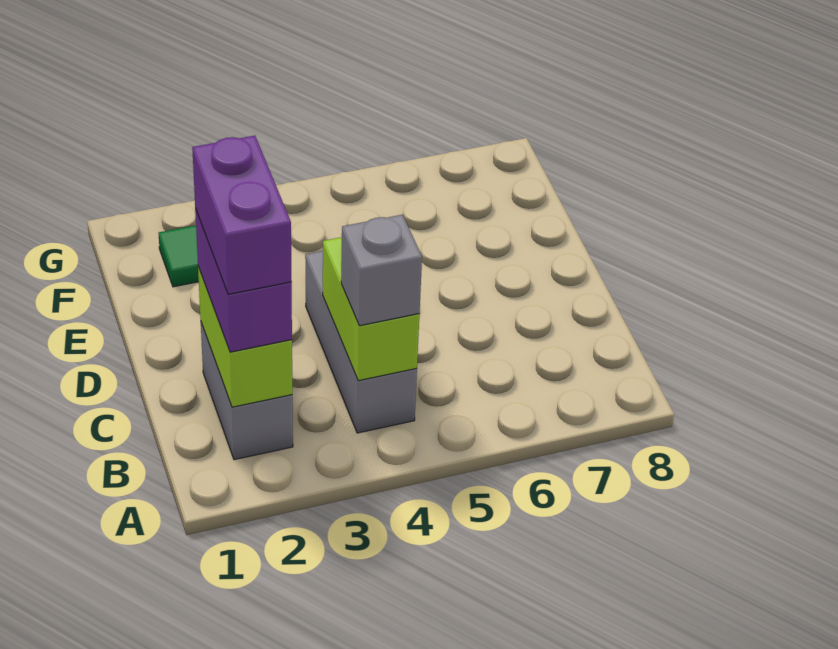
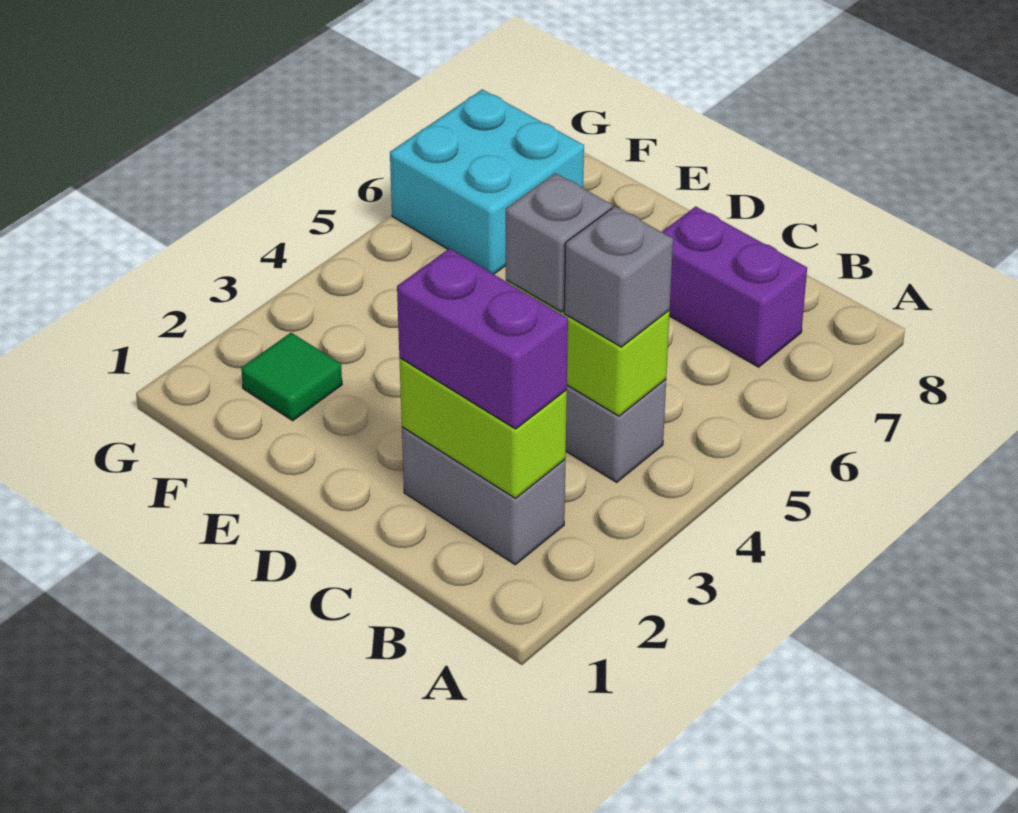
purple brick B2:C2 level 4 -> purple brick B7:C7 level 1
none -> grey brick C4 level 3
none -> cyan brick F6:G7 level 1

